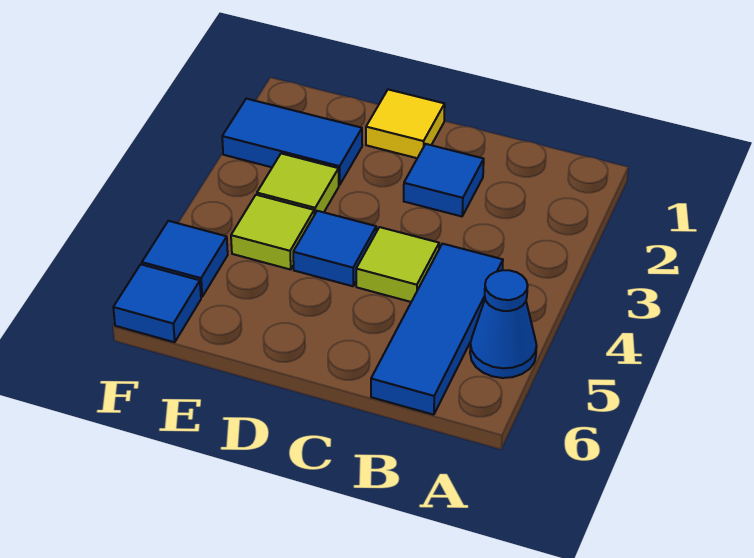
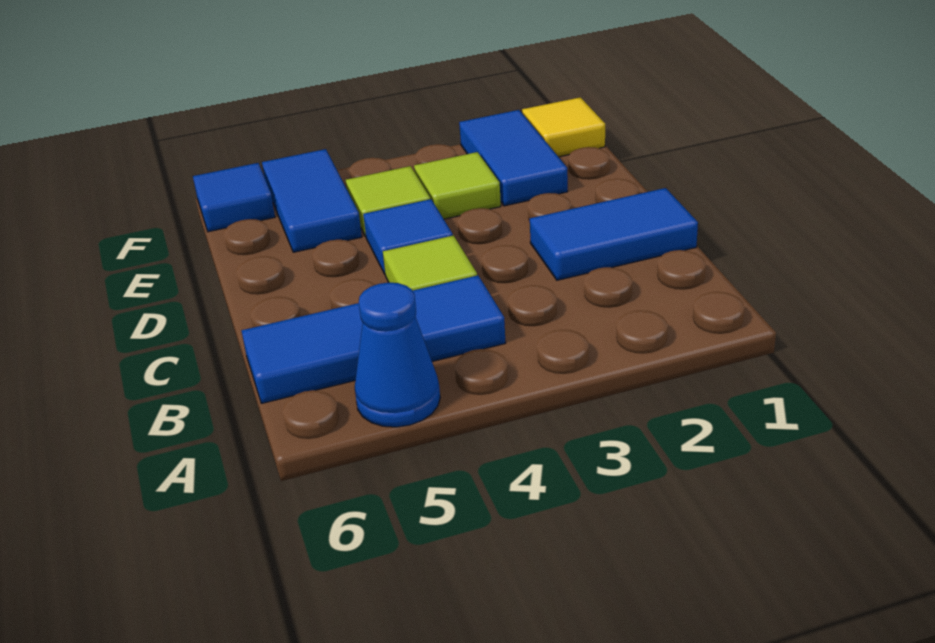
blue tile C2 level 1 -> blue tile C1:C2 level 1
yellow tile D1 level 1 -> yellow tile F1 level 1
blue tile F5 level 1 -> blue tile E5:F5 level 1

